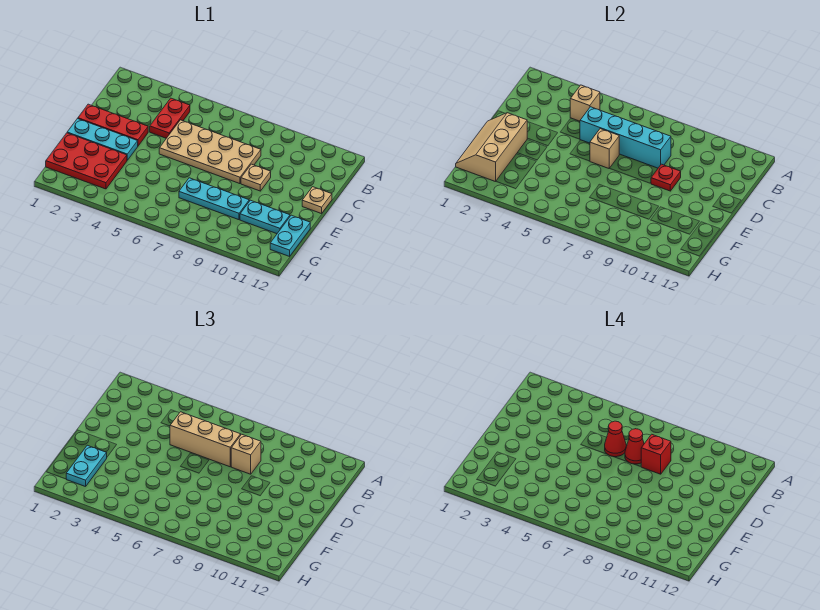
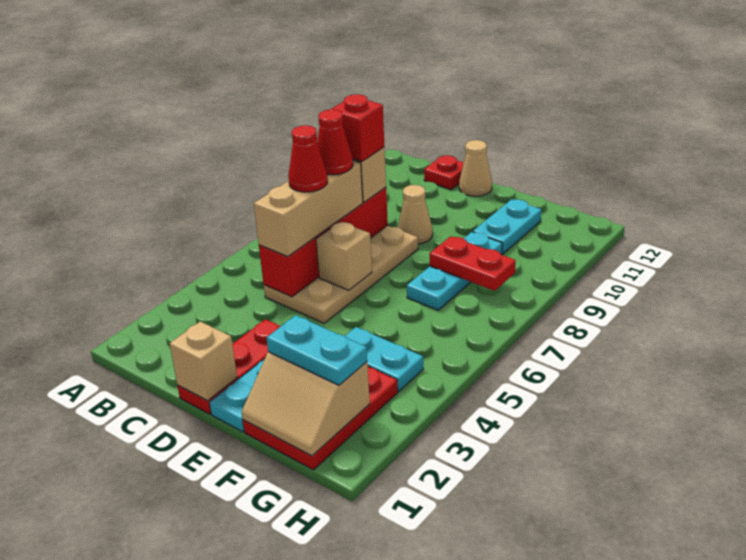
red plate B4:C4 level 1 -> red plate F8:G8 level 2
tan brick B4 level 2 -> tan brick D1 level 2
cyan brick C5:C8 level 2 -> red brick C5:C8 level 2
tan plate D9 level 1 -> tan cone D9 level 1
red plate D9 level 2 -> red plate C12 level 1
tan plate D12 level 1 -> tan cone D12 level 1
tan slope E1:G2 level 2 top 2 -> tan slope F1:G2 level 2 top 2
cyan plate F12:G12 level 1 -> cyan plate F4:G4 level 1

